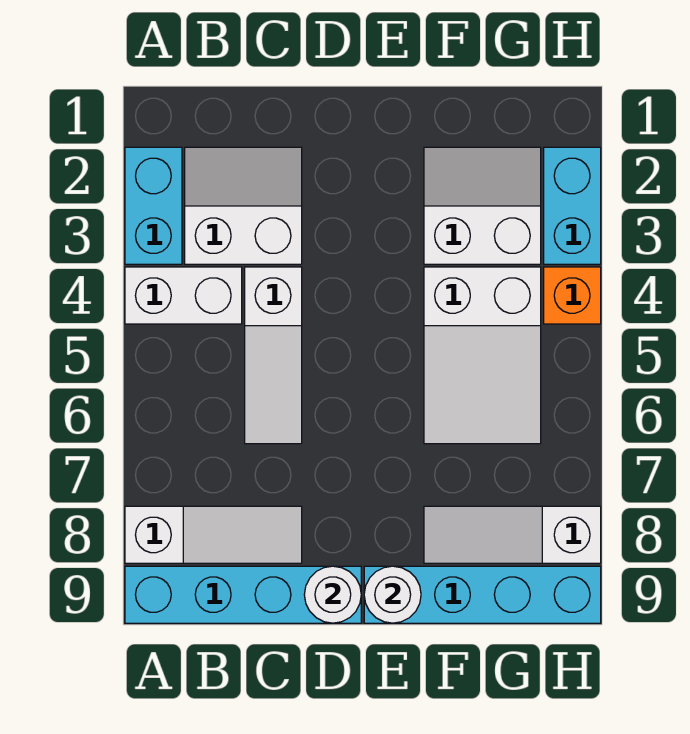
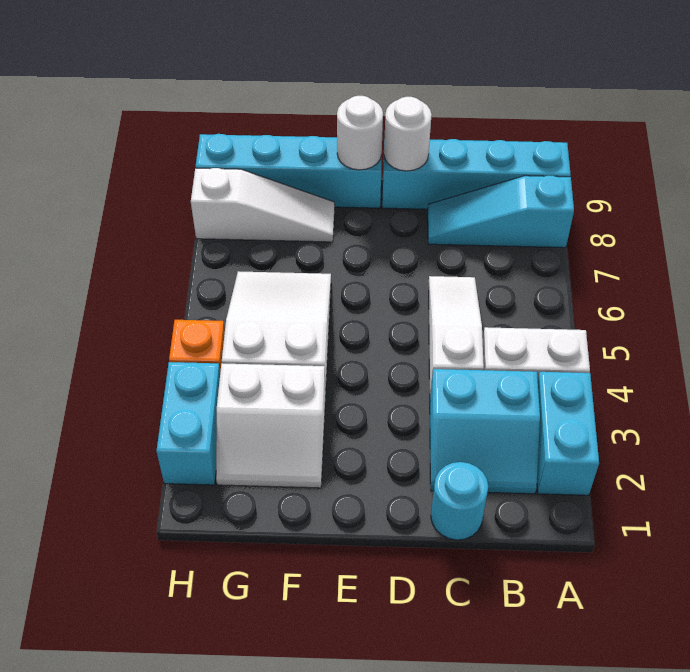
white slope A8:C8 level 1 top A -> cyan slope A8:C8 level 1 top A
white slope B2:C3 level 1 top 3 -> cyan slope B2:C3 level 1 top 3
none -> cyan round brick C1 level 1

